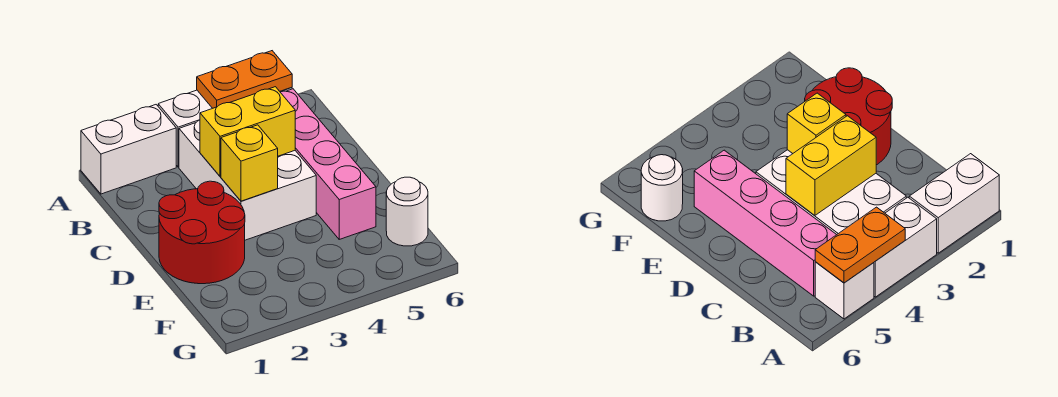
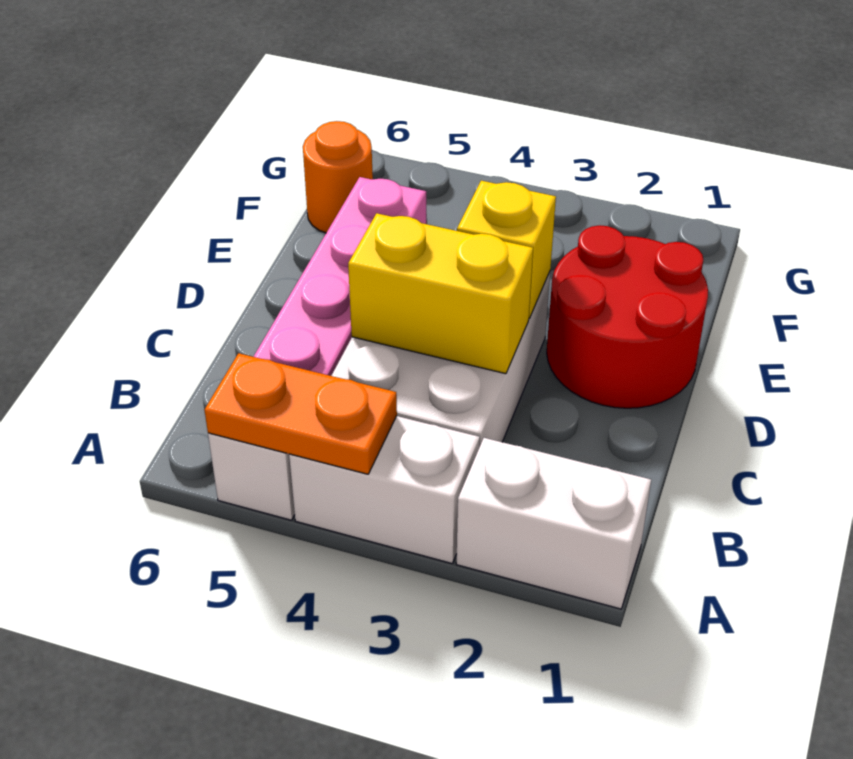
white round brick F6 level 1 -> orange round brick F6 level 1

